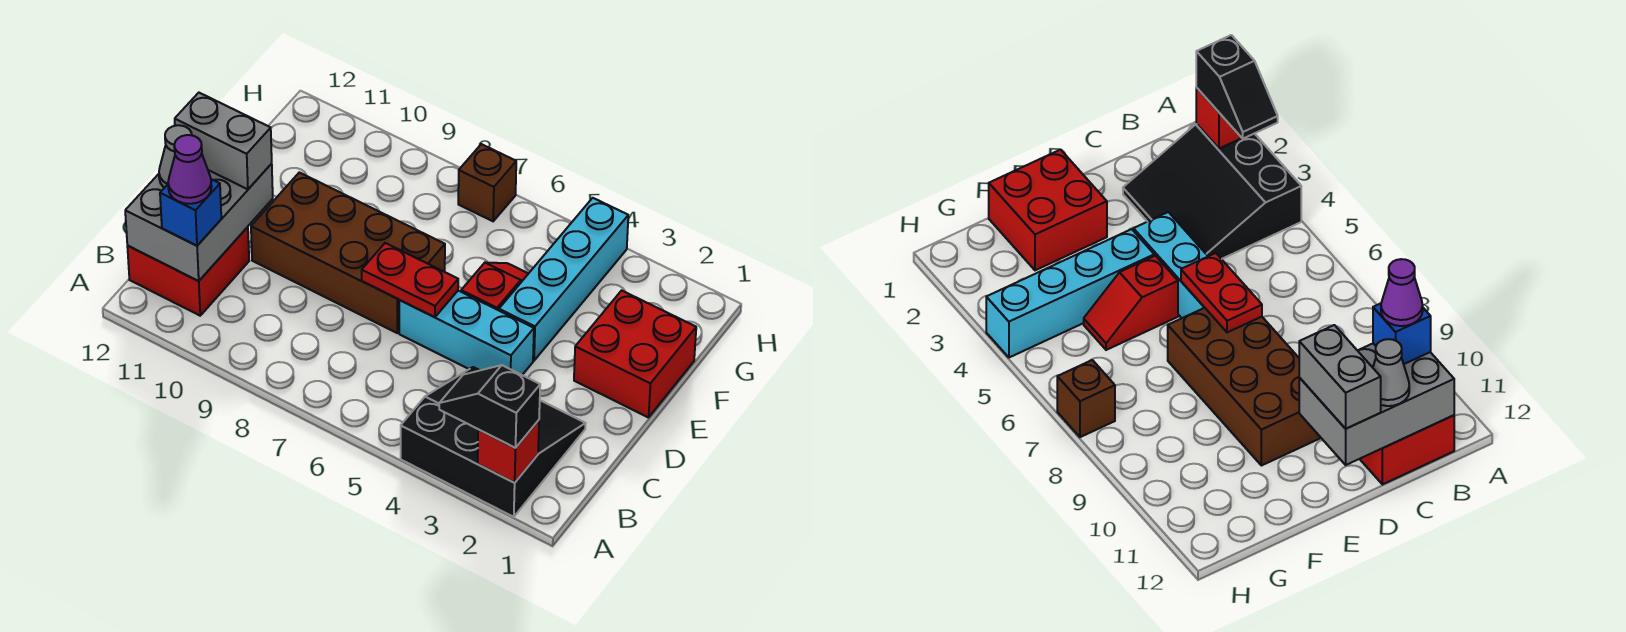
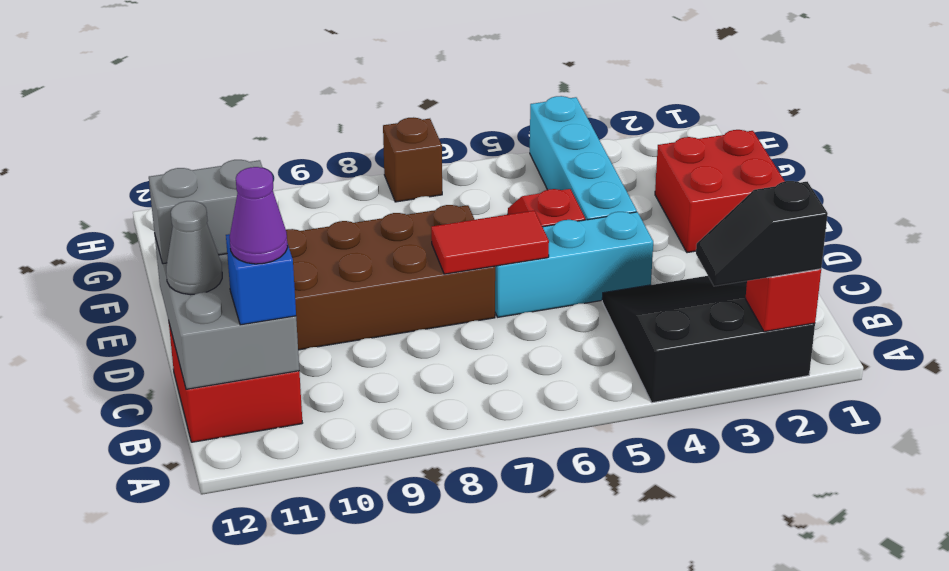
red plate D6:D7 level 2 -> red tile D6:D7 level 2

